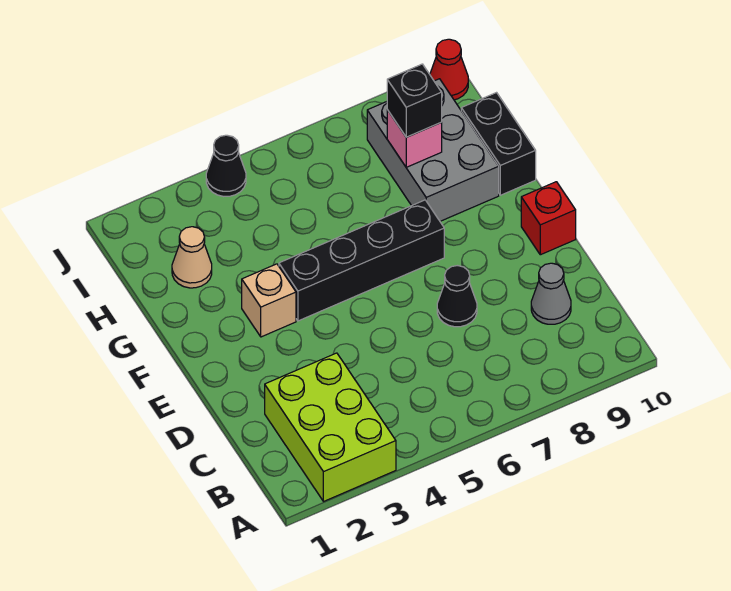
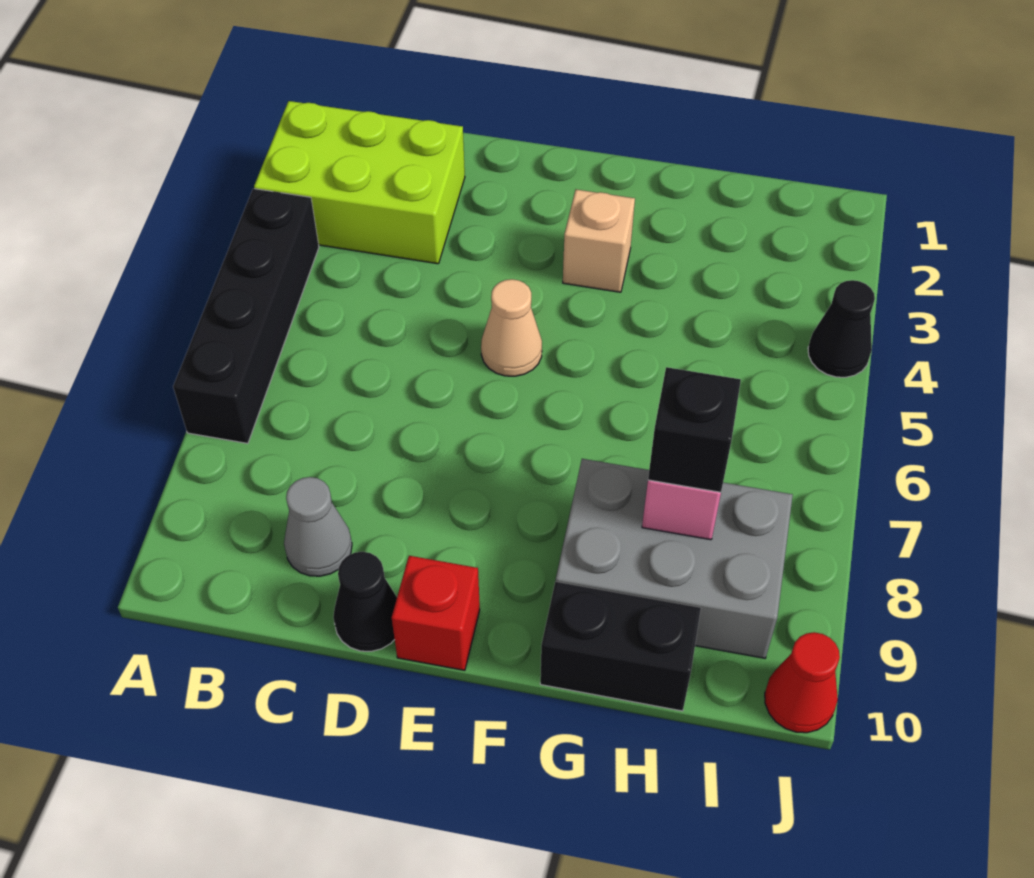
black cone D7 level 1 -> black cone D10 level 1
black brick F4:F7 level 1 -> black brick A4:A7 level 1
tan cone H2 level 1 -> tan cone E5 level 1

